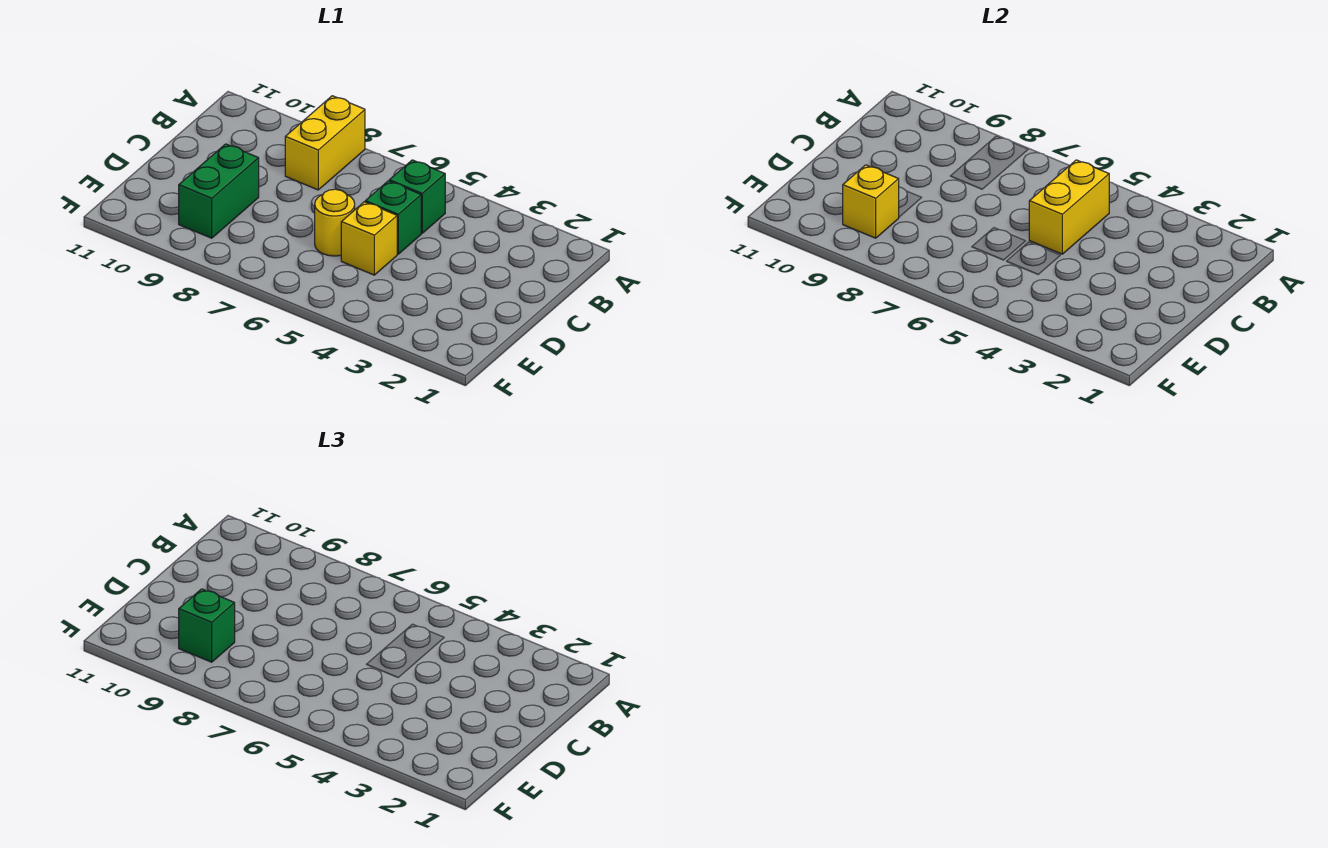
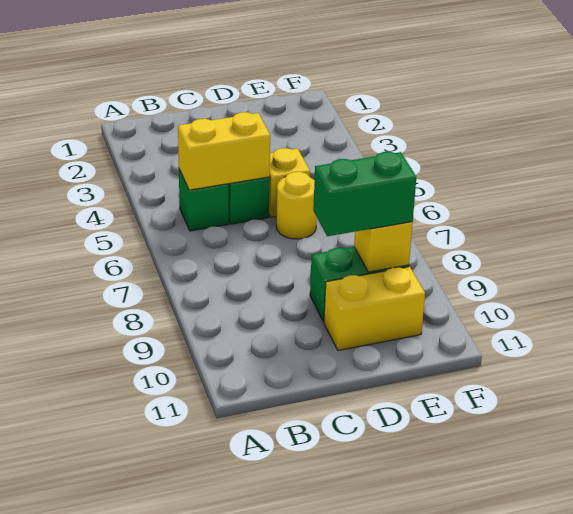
yellow brick A8:B8 level 1 -> yellow brick D10:E10 level 1
green brick E9 level 3 -> green brick D9:E9 level 3

